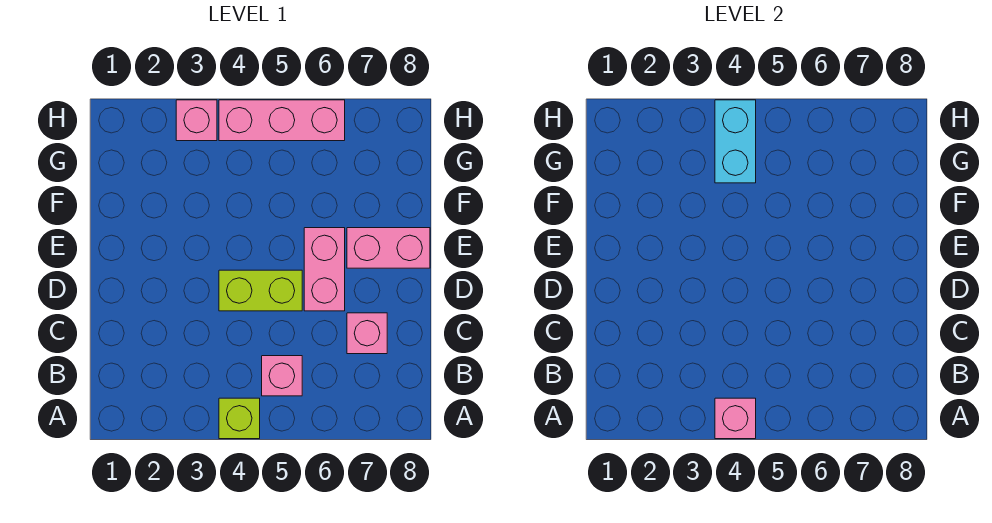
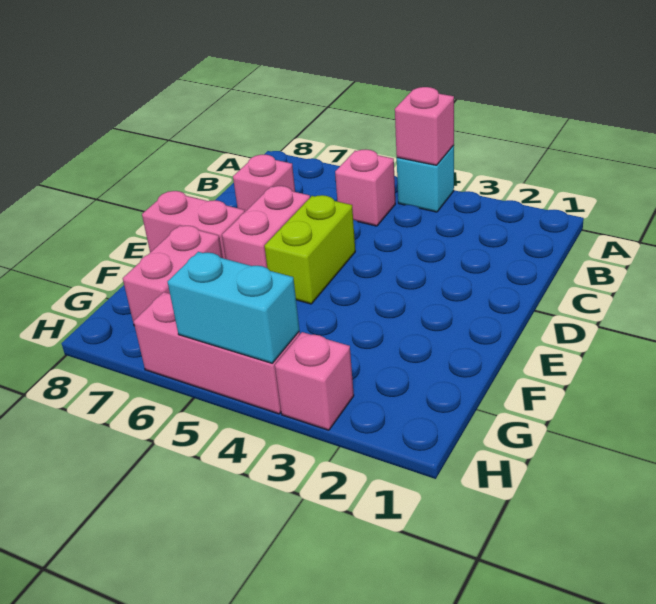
lime brick A4 level 1 -> cyan brick A4 level 1
lime brick D4:D5 level 1 -> lime brick D5:E5 level 1
none -> pink brick F7:G7 level 1
cyan brick G4:H4 level 2 -> cyan brick H4:H5 level 2

